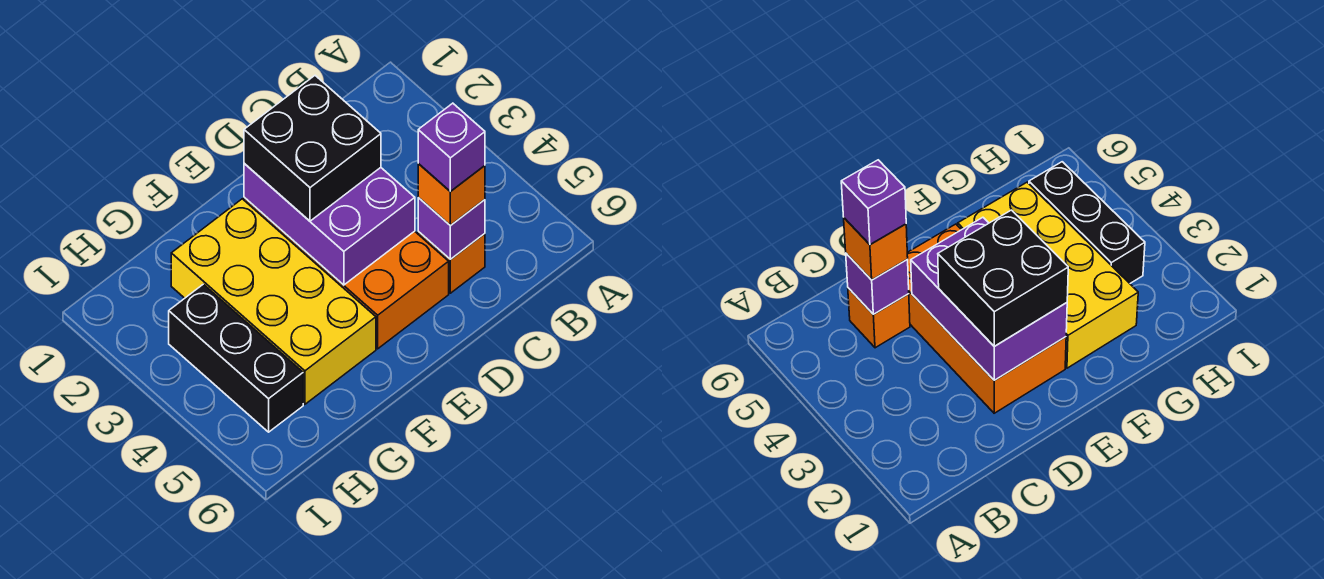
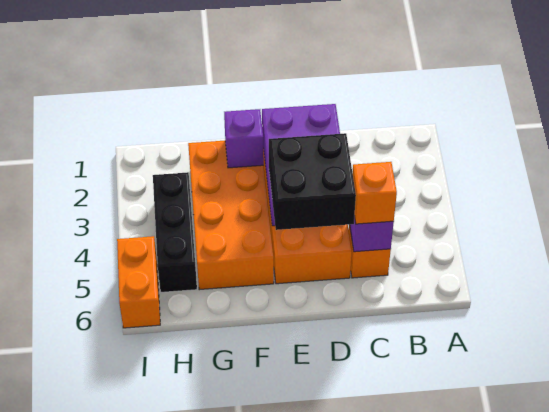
purple brick C5 level 4 -> purple brick F2 level 2
black brick D2:E3 level 3 -> black brick D4:E5 level 3
yellow brick F2:G5 level 1 -> orange brick F2:G5 level 1
none -> orange brick I5:I6 level 1

